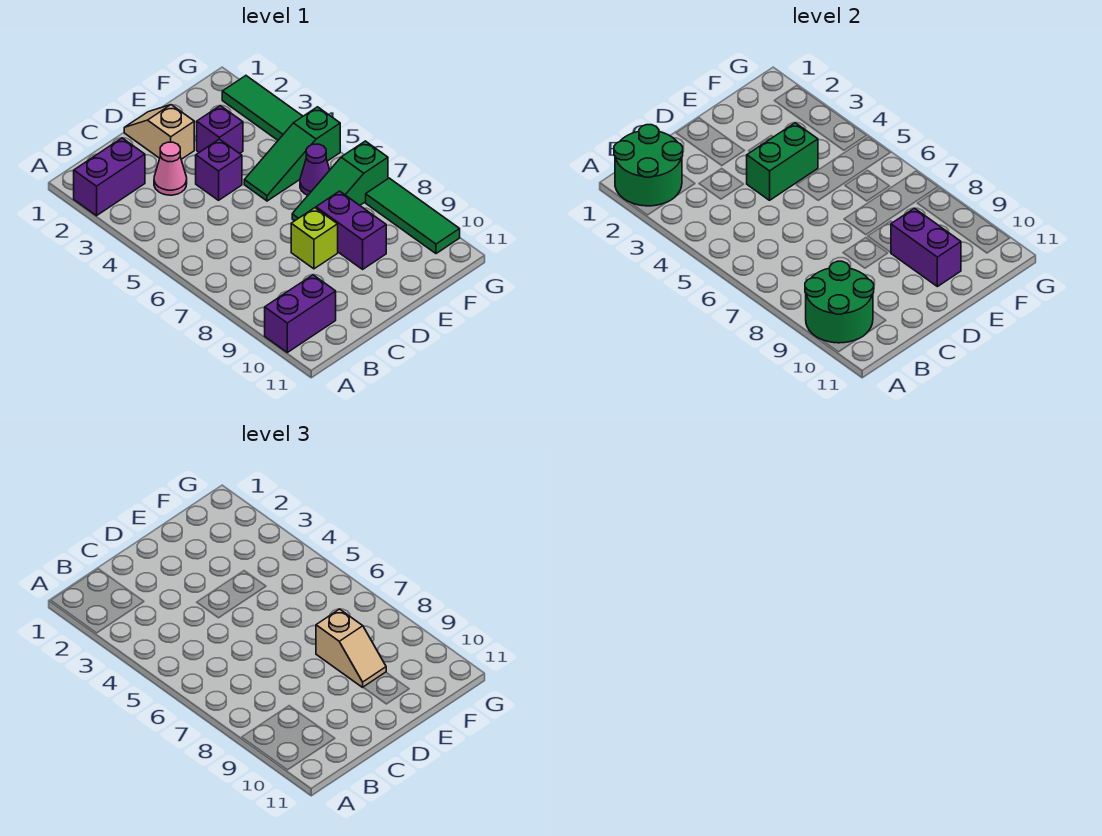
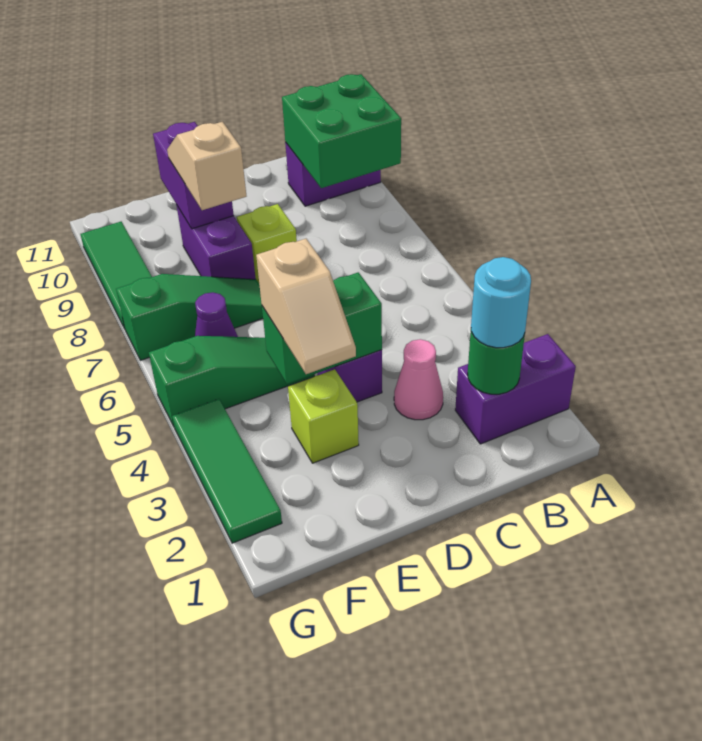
green round brick A1:B2 level 2 -> green round brick B2 level 2
green round brick A9:B10 level 2 -> green brick A9:B10 level 2
none -> cyan round brick B2 level 3
tan slope D1:D2 level 1 top 2 -> tan slope E3:E4 level 3 top 4
purple brick E3 level 1 -> lime brick E3 level 1

